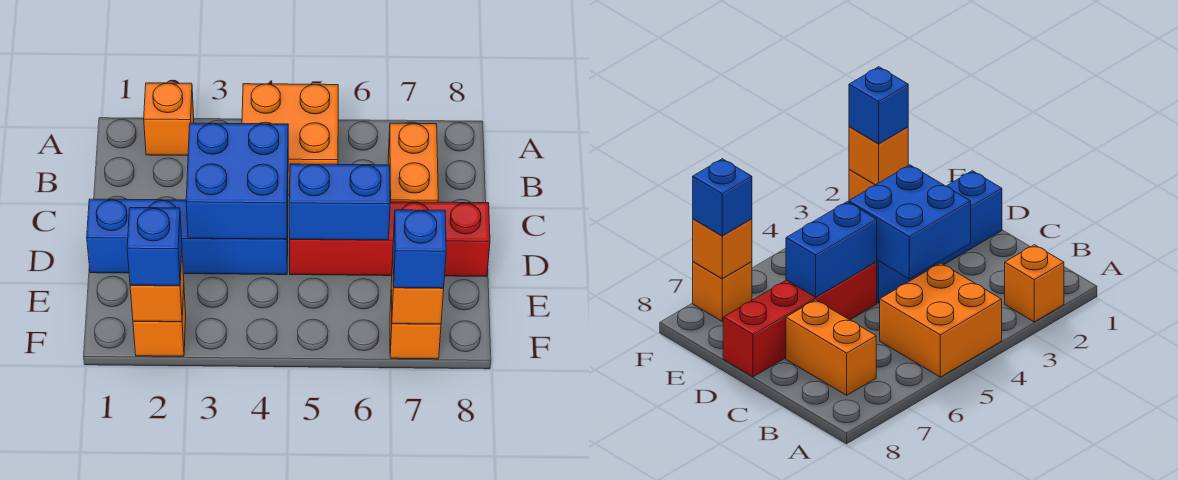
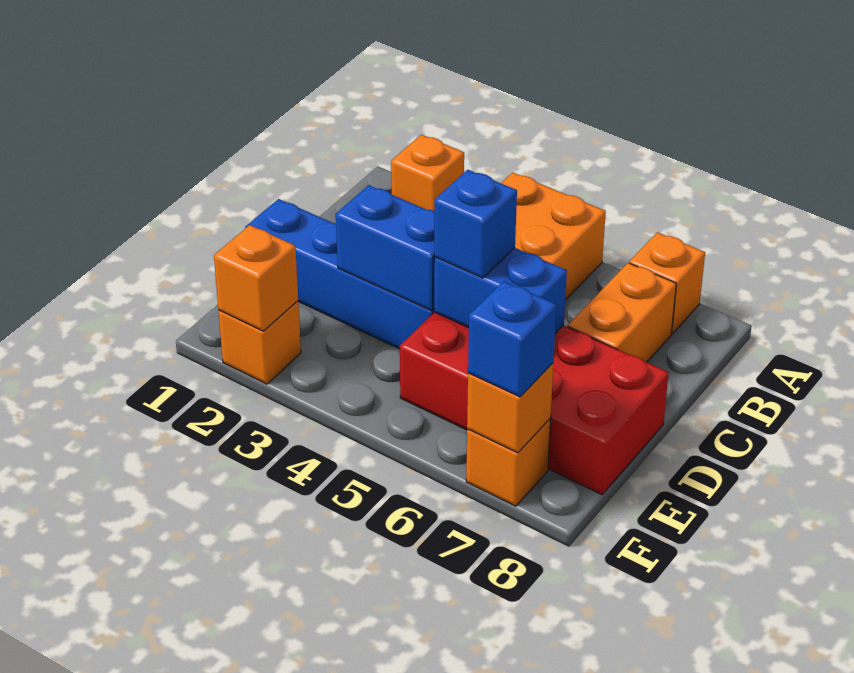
none -> orange brick A7 level 1
blue brick C3:D4 level 2 -> blue brick D3:D4 level 2
red brick D5:D8 level 1 -> red brick D5:E8 level 1
blue brick F2 level 3 -> blue brick D5 level 3

